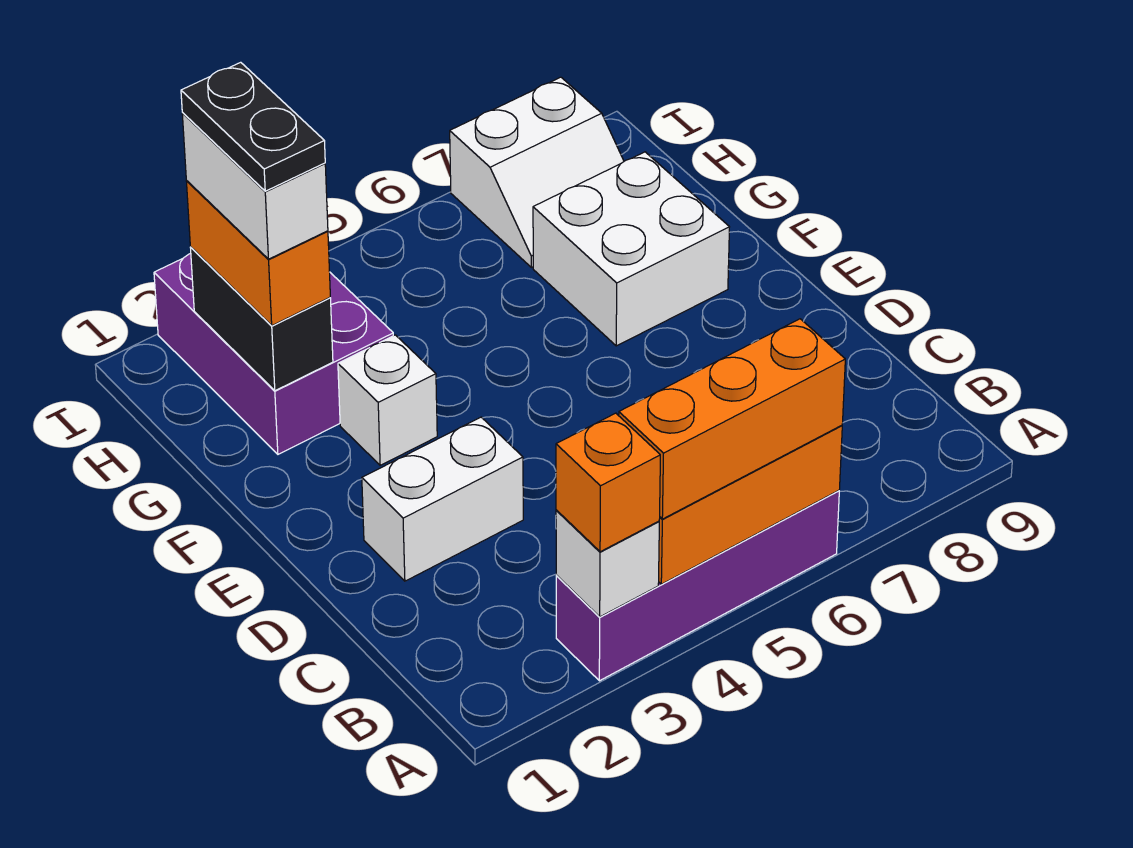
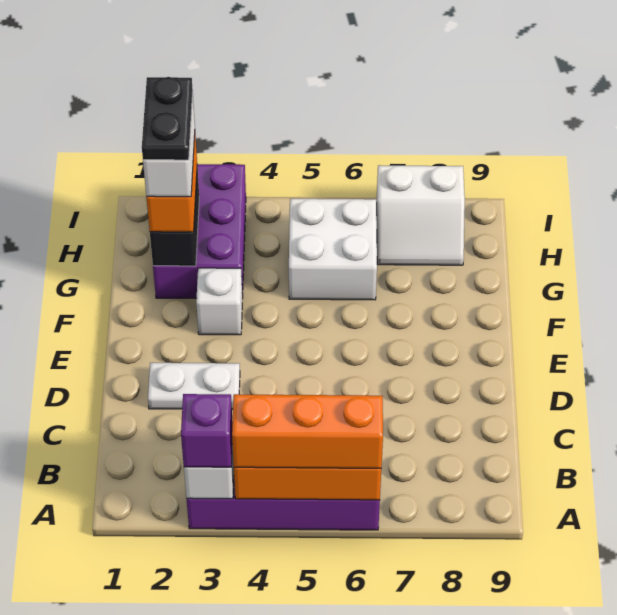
orange brick A3 level 3 -> purple brick A3 level 3
white brick D2:D3 level 1 -> white plate D2:D3 level 1
white brick F7:G8 level 1 -> white brick G5:H6 level 1

